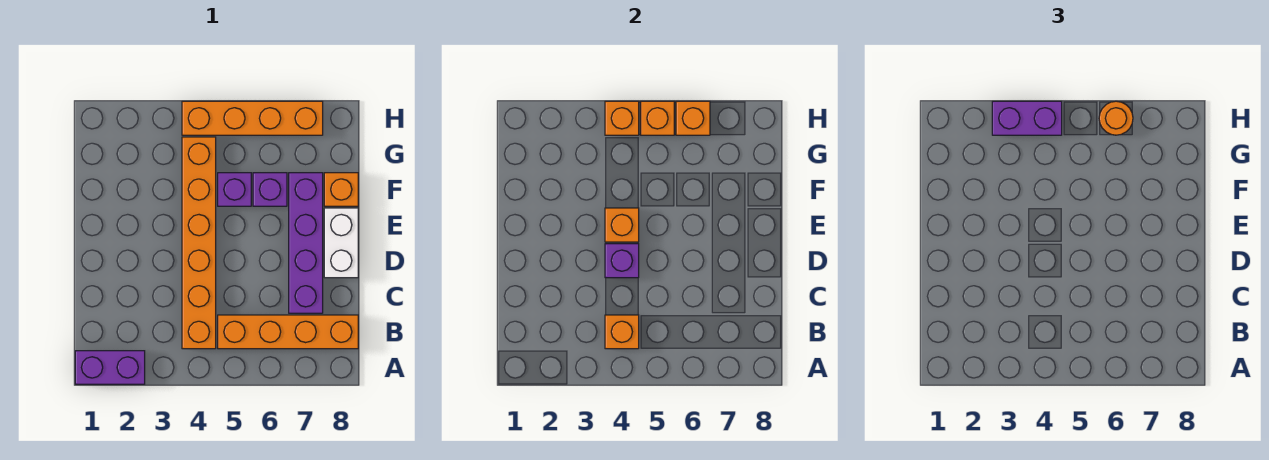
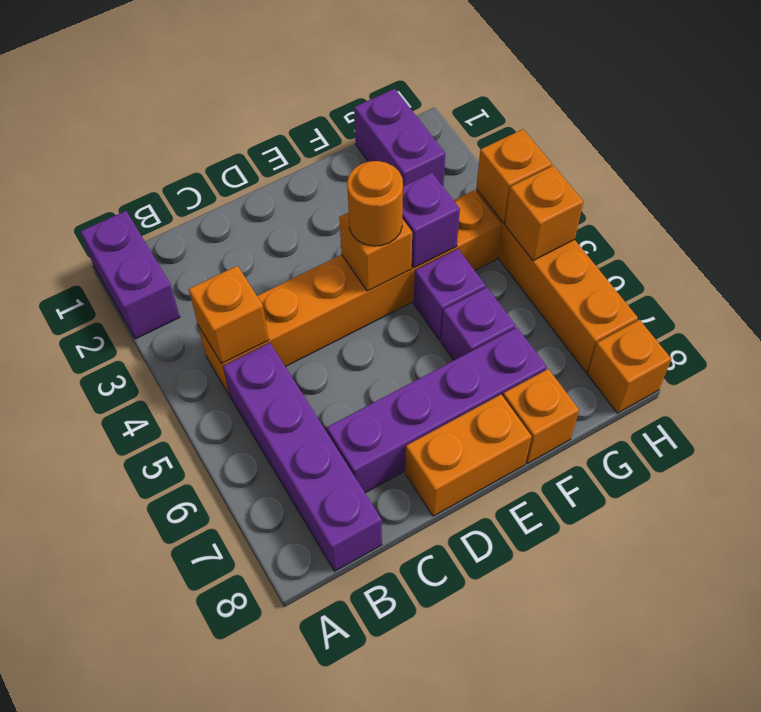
orange brick B5:B8 level 1 -> purple brick B5:B8 level 1
purple brick D4 level 2 -> purple brick F4 level 2
white brick D8:E8 level 1 -> orange brick D8:E8 level 1
purple brick H3:H4 level 3 -> purple brick G1:G2 level 1
orange brick H6 level 2 -> orange brick H8 level 1
orange round brick H6 level 3 -> orange round brick E4 level 3

